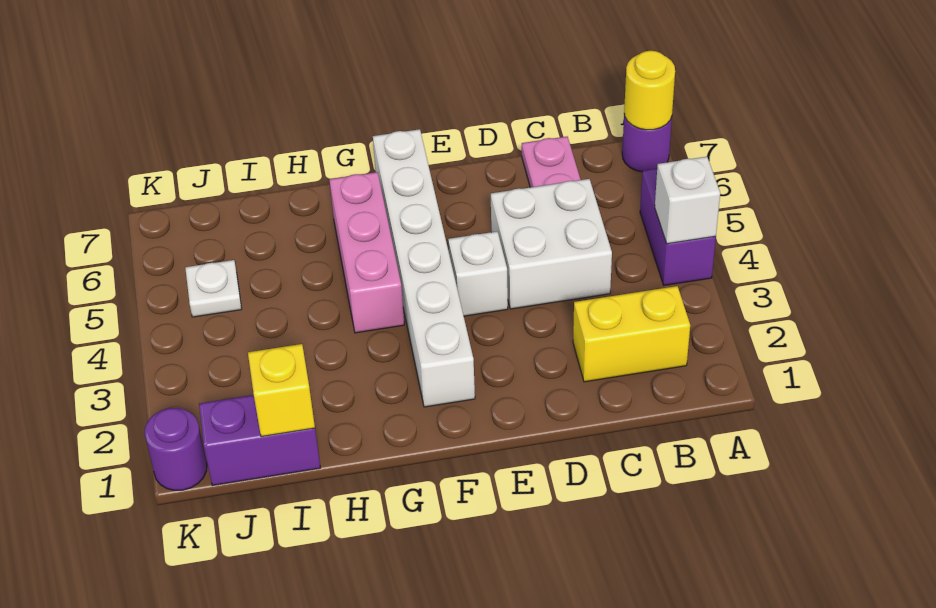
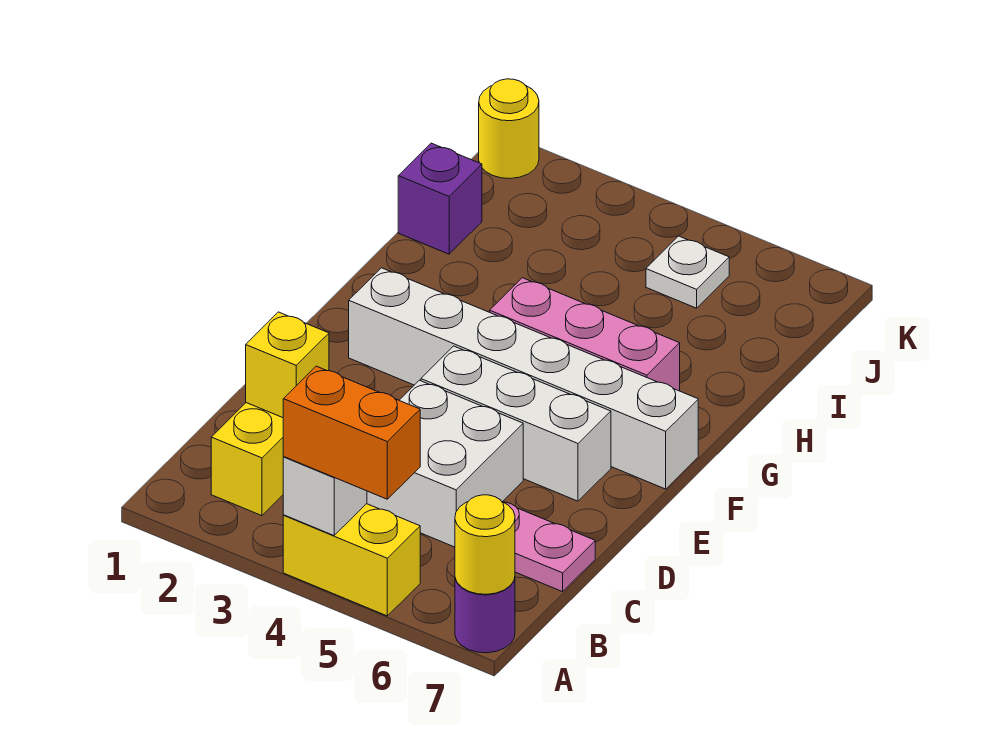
purple brick A4:A5 level 1 -> yellow brick A4:A5 level 1
none -> orange brick A4:A5 level 3
white brick E4 level 1 -> white brick E4:E6 level 1
purple brick I1:J1 level 1 -> purple brick I1 level 1
yellow brick I1 level 2 -> yellow brick C2 level 2
purple round brick K1 level 1 -> yellow round brick K1 level 1

